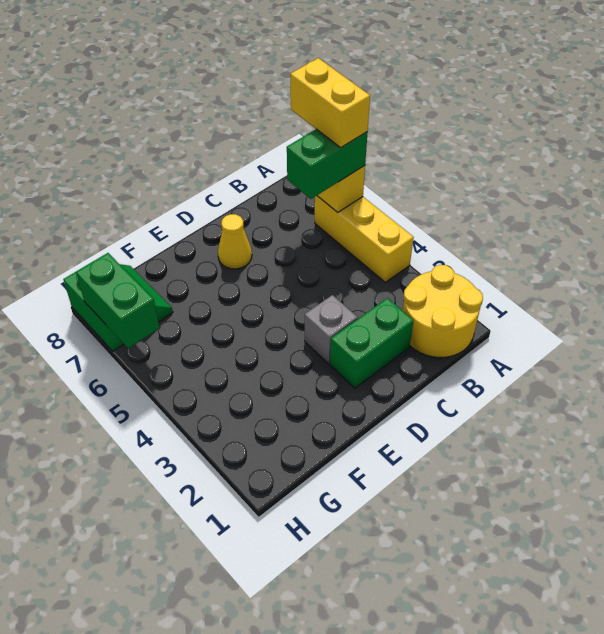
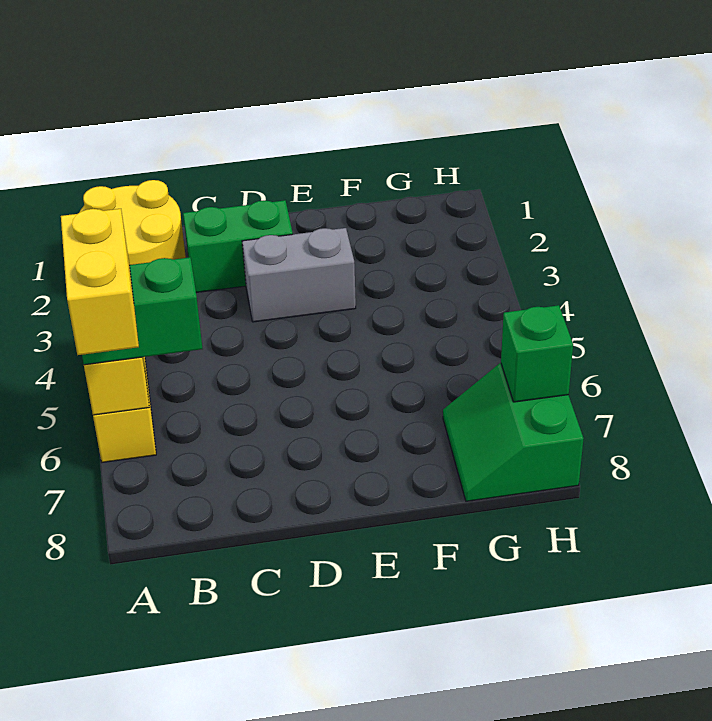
grey brick D3 level 1 -> grey brick D3:E3 level 1
yellow cone D7 level 1 -> none
green brick H6:H7 level 2 -> green brick H7 level 2

